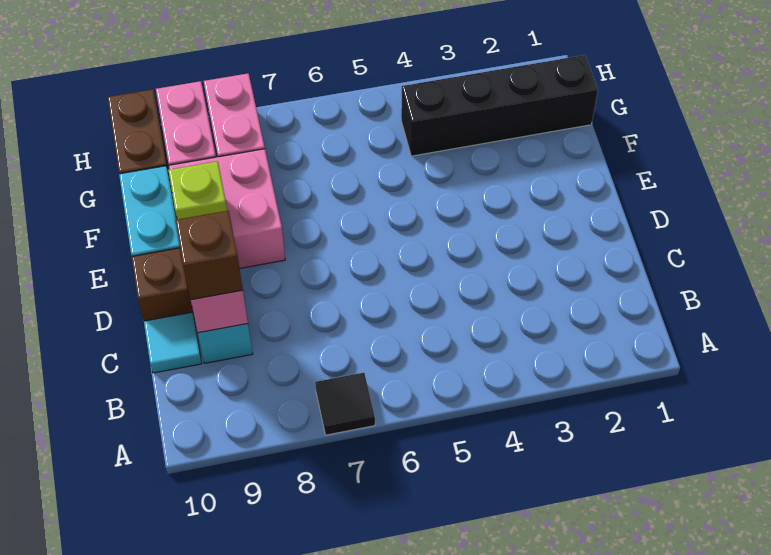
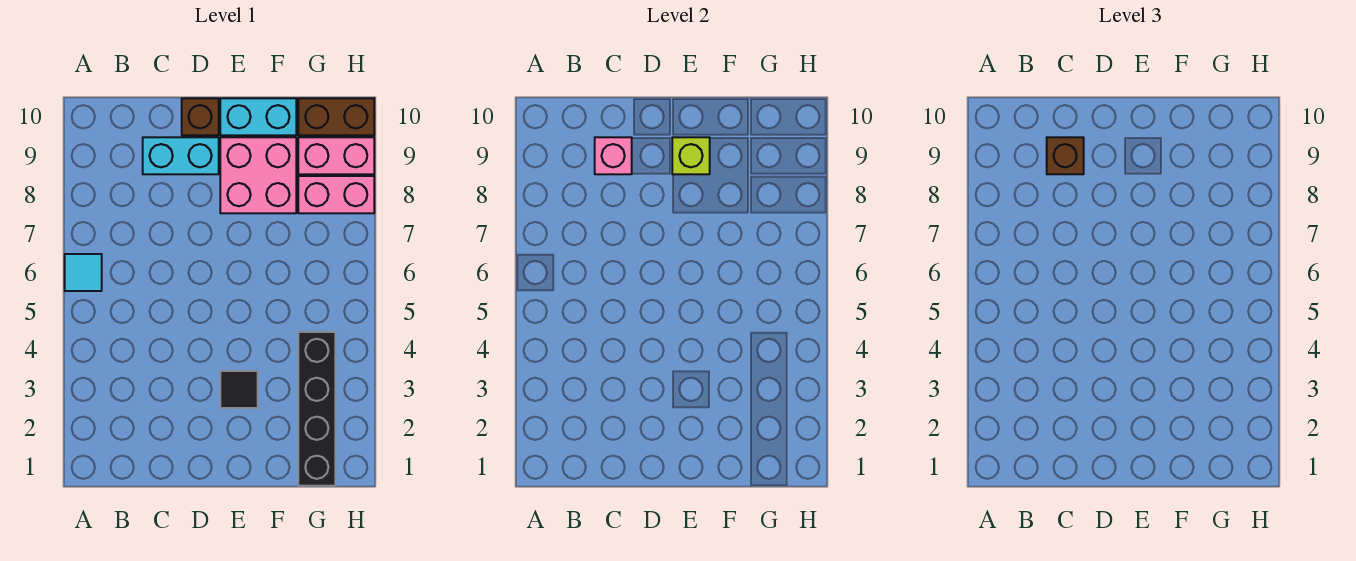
black tile A7 level 1 -> black tile E3 level 1
cyan tile C10 level 1 -> cyan tile A6 level 1

